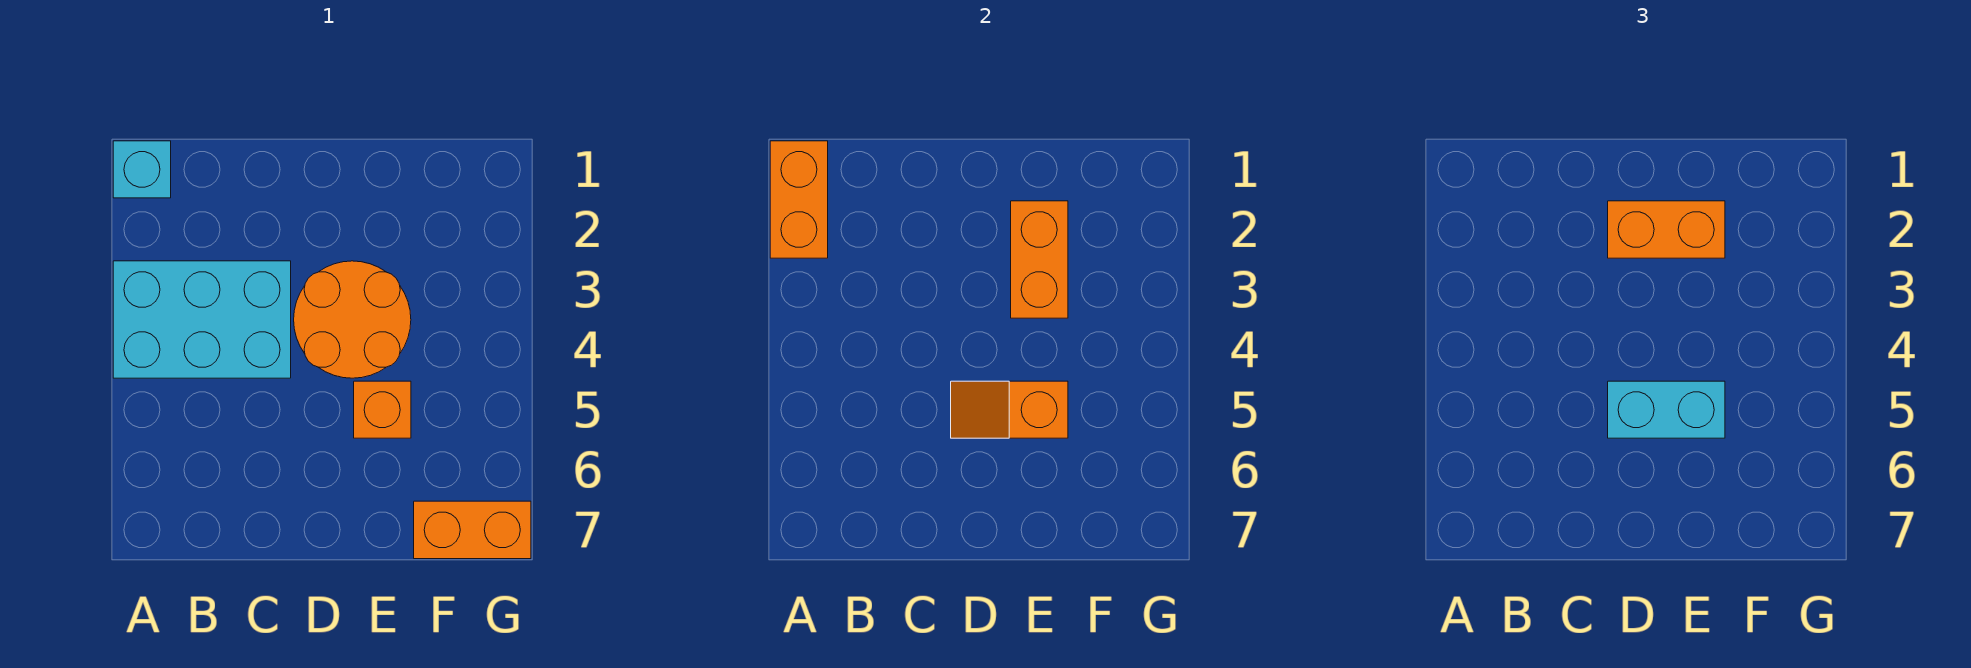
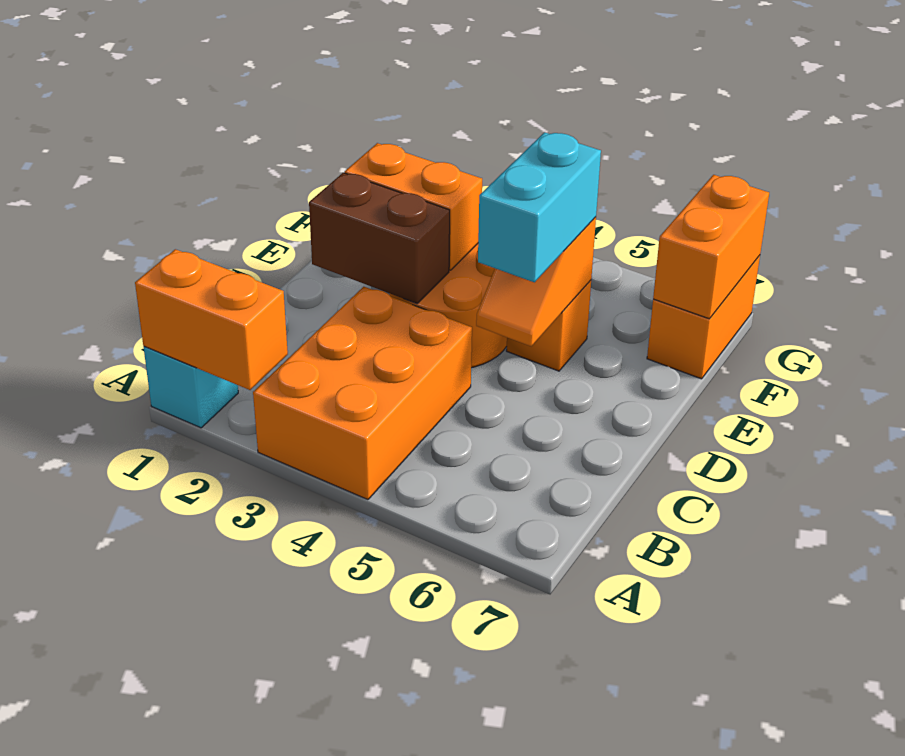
cyan brick A3:C4 level 1 -> orange brick A3:C4 level 1
none -> brown brick D2:D3 level 2
orange brick D2:E2 level 3 -> orange brick F7:G7 level 2

